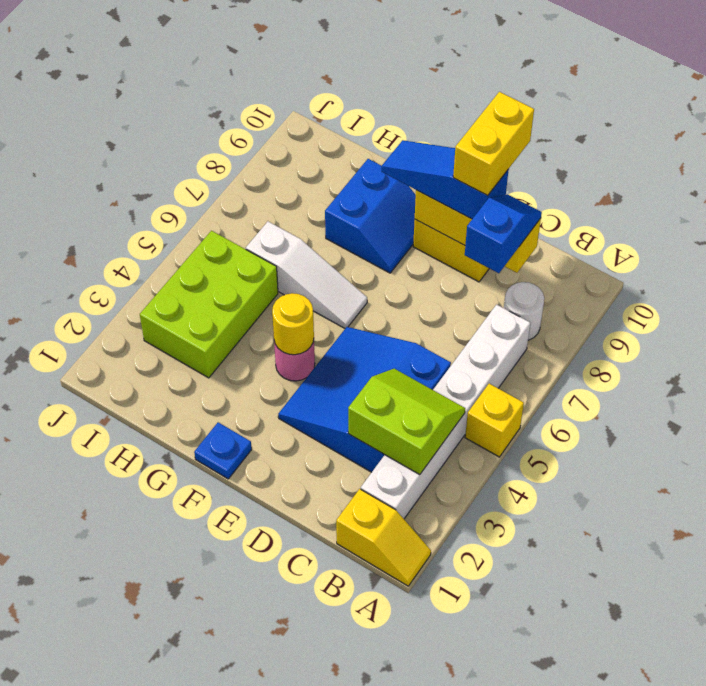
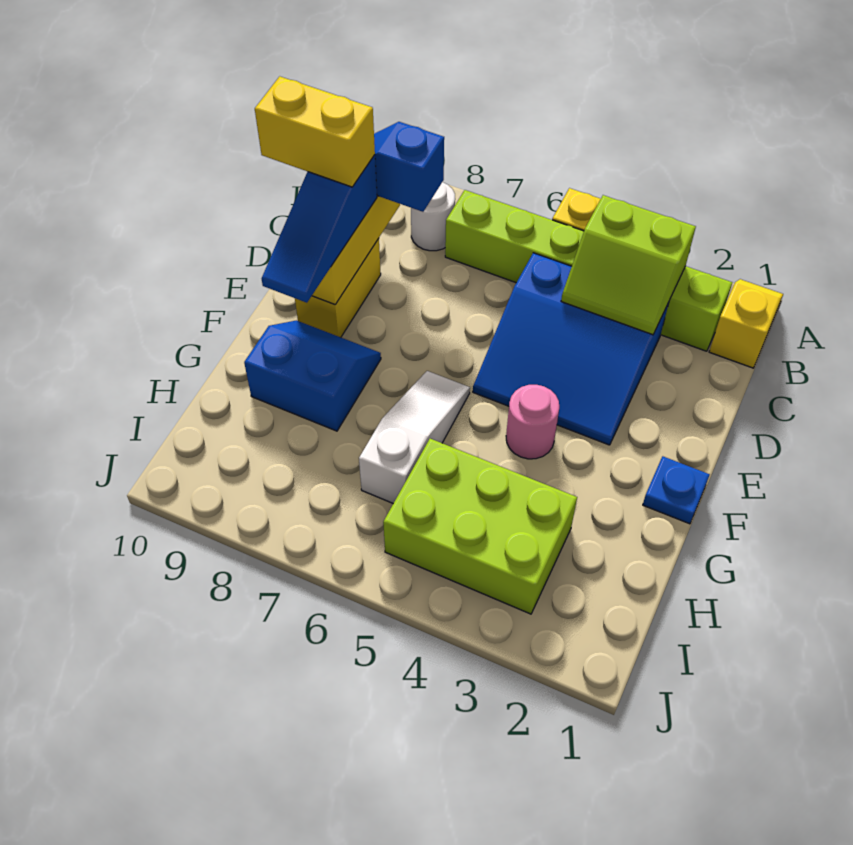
white brick B2:B7 level 1 -> lime brick B2:B7 level 1
lime slope B3:C4 level 2 top 3 -> lime slope B3:C4 level 2 top B
yellow round brick F4 level 2 -> none

